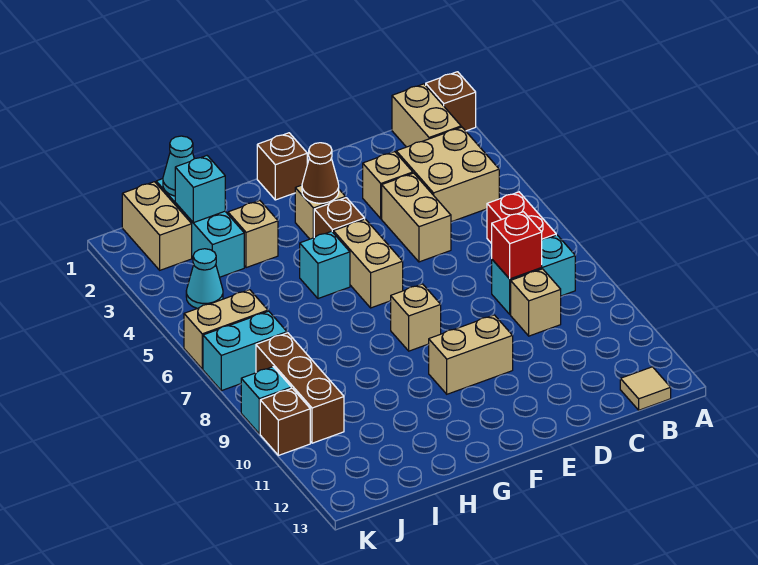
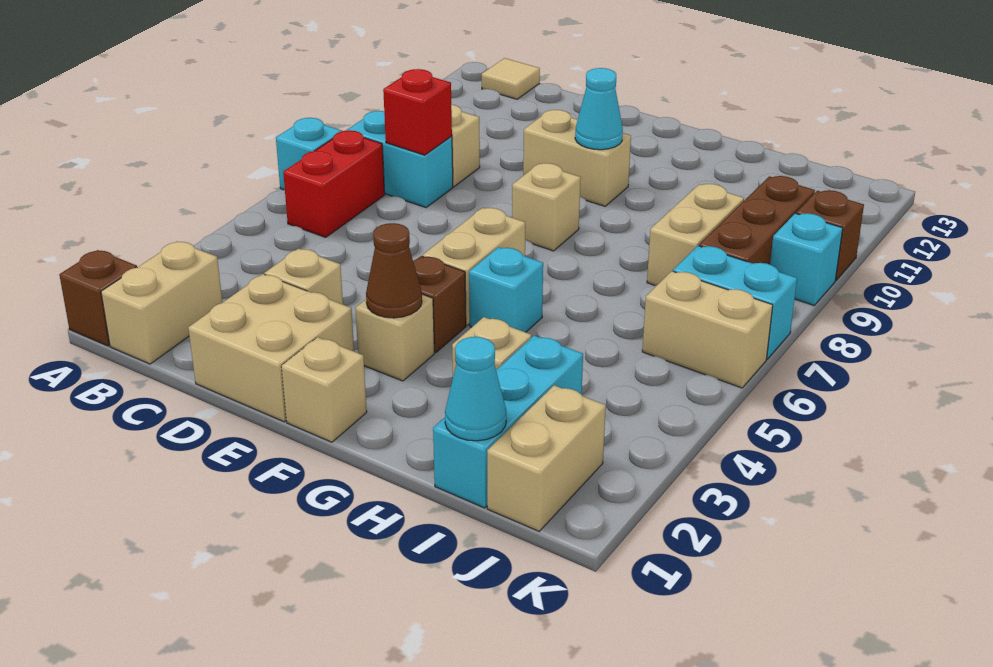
tan brick B3:C4 level 1 -> tan brick D1:E2 level 1
tan brick D4:D5 level 1 -> tan brick I8:I9 level 1
brown brick F1 level 1 -> tan brick F1 level 1
cyan brick I2 level 2 -> cyan brick A7 level 1
cyan cone J4 level 1 -> cyan cone F10 level 2

